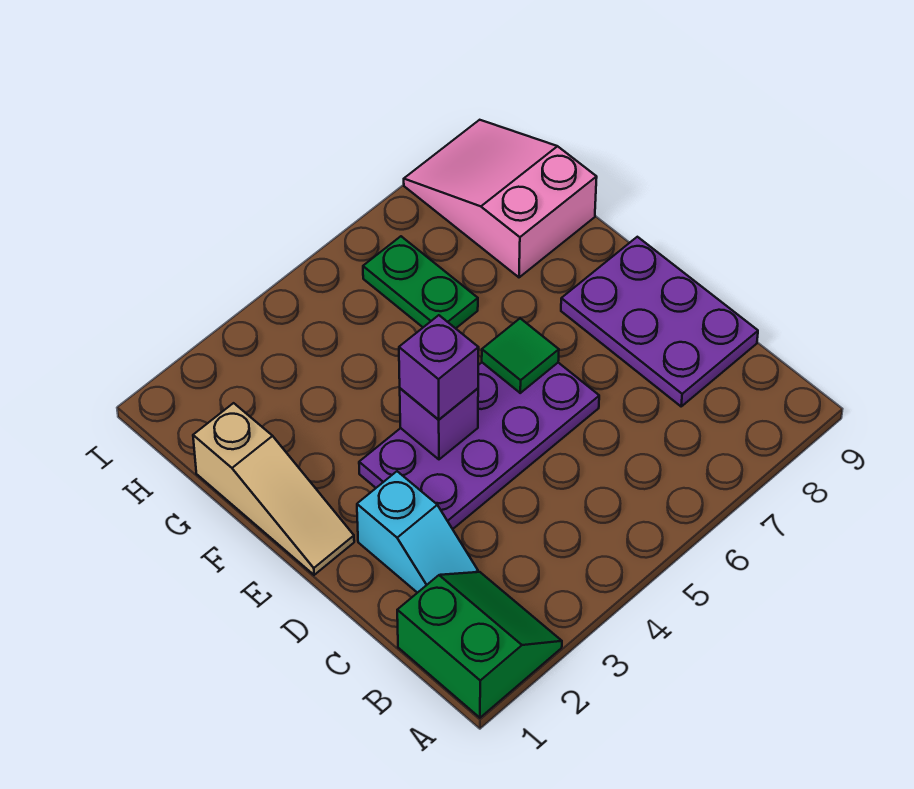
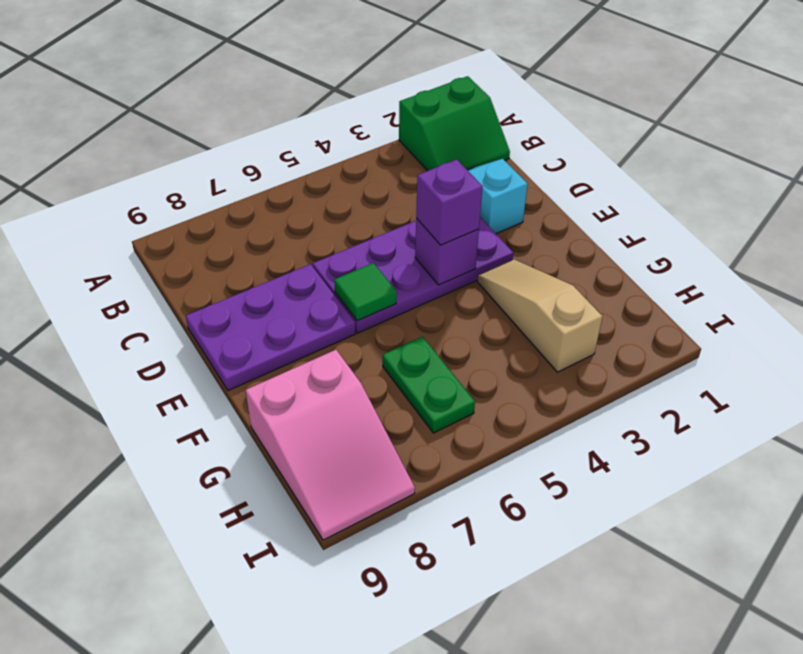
green slope A1:B2 level 1 top 1 -> green slope A1:B2 level 1 top A
purple plate C8:E9 level 1 -> purple plate D7:E9 level 1
tan slope E1:G1 level 1 top G -> tan slope F3:H3 level 1 top H

